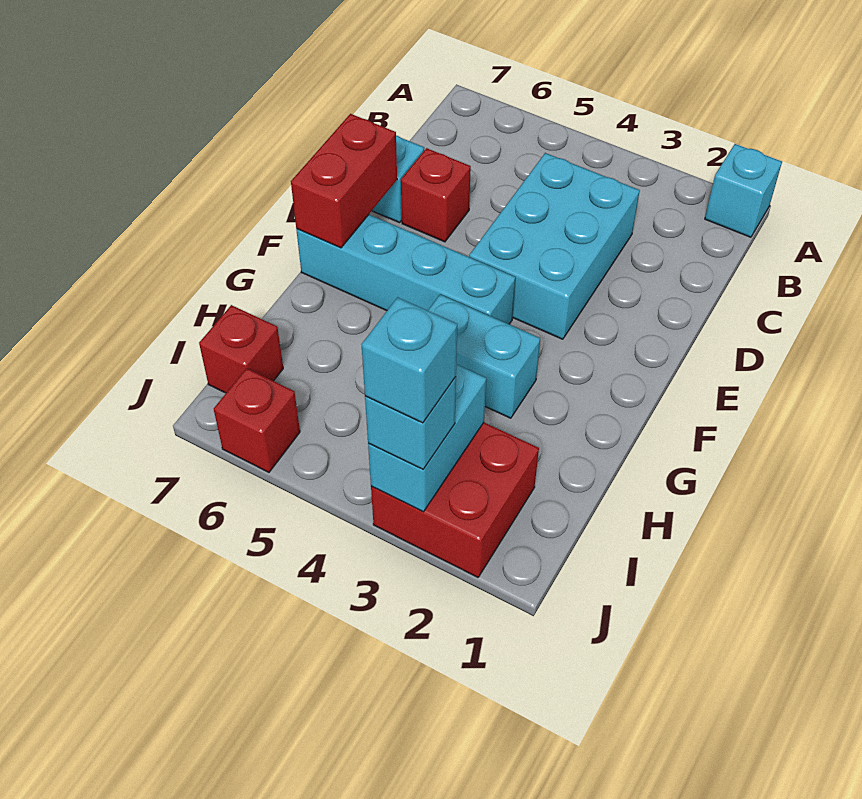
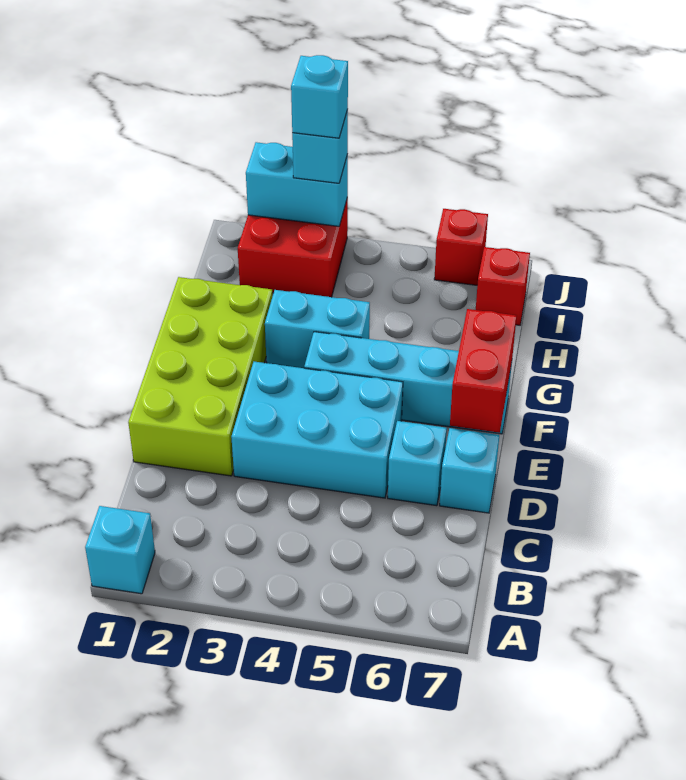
cyan brick C3:E4 level 1 -> cyan brick D3:E5 level 1
none -> lime brick D1:G2 level 1
red brick D6 level 1 -> cyan brick D6 level 1
cyan brick I3:J3 level 2 -> cyan brick J2:J3 level 2

